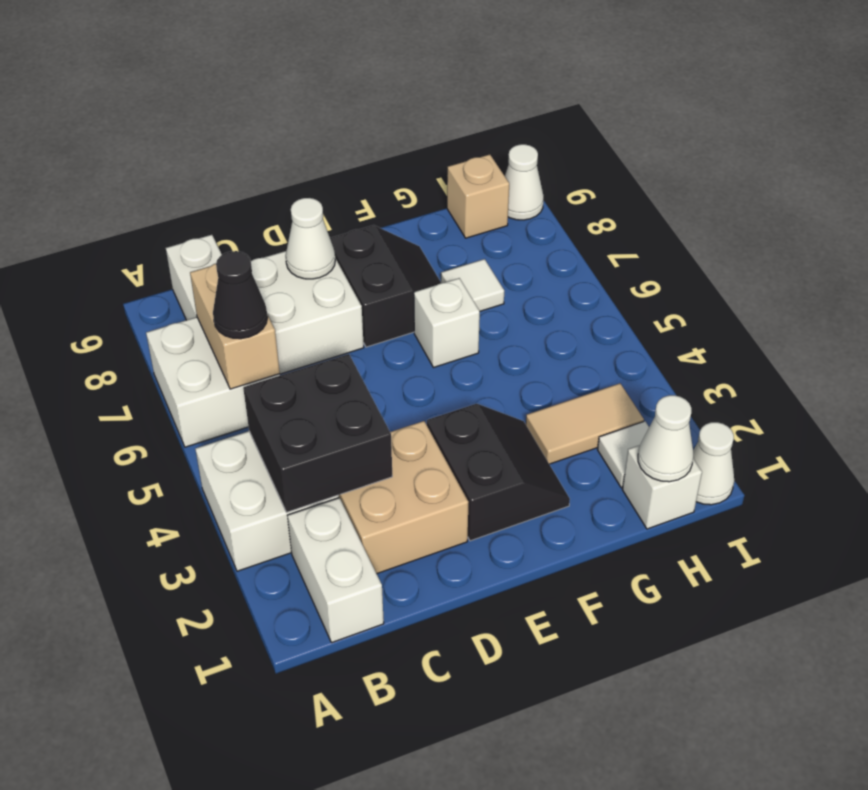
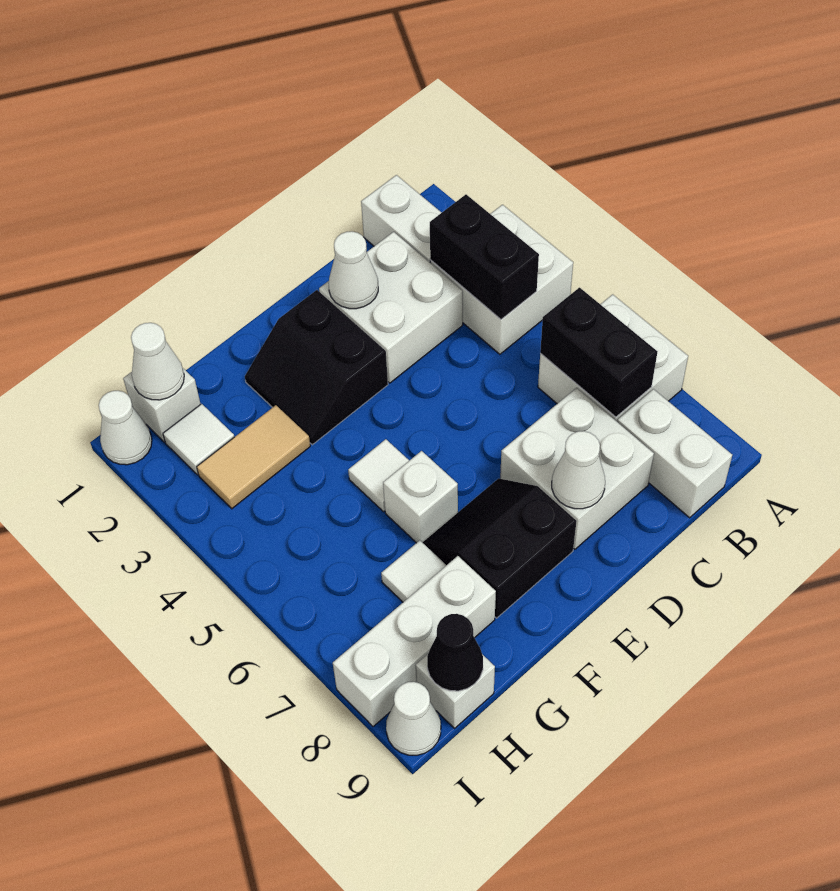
black brick B3:C4 level 2 -> black brick B3:B4 level 2
tan brick B6:B7 level 2 -> black brick B6:B7 level 2
black cone B6 level 3 -> black cone H9 level 2
tan brick C2:D3 level 1 -> white brick C2:D3 level 1
none -> white cone D2 level 2
black slope E7:F8 level 1 top E -> black slope E7:F8 level 1 top 8
none -> white tile F5 level 1
none -> white brick G8:I8 level 1
tan brick H9 level 1 -> white brick H9 level 1

